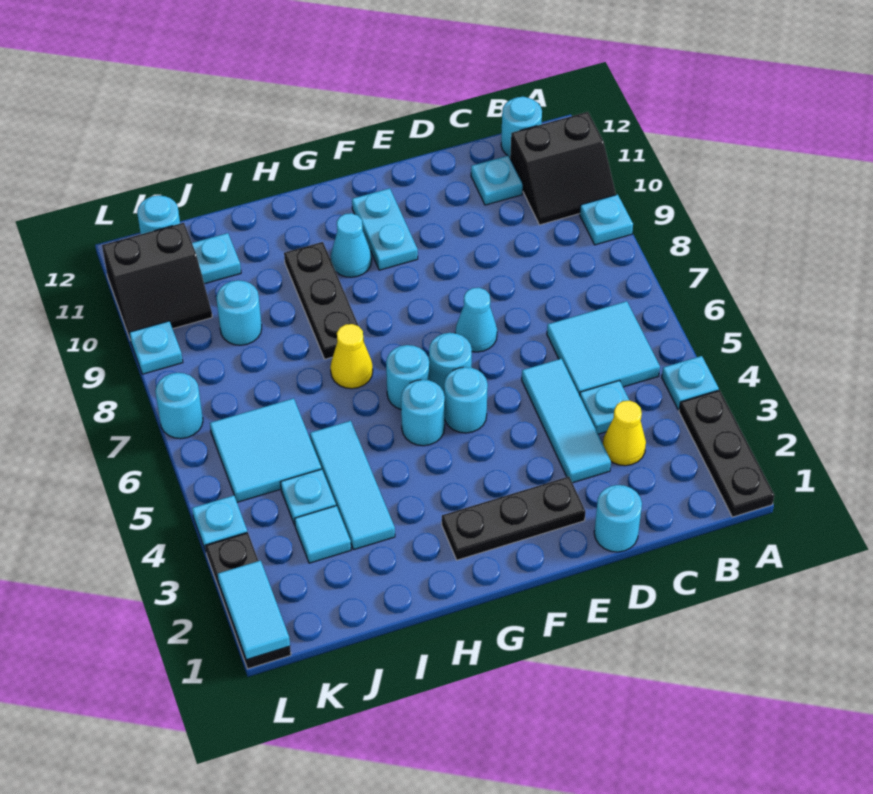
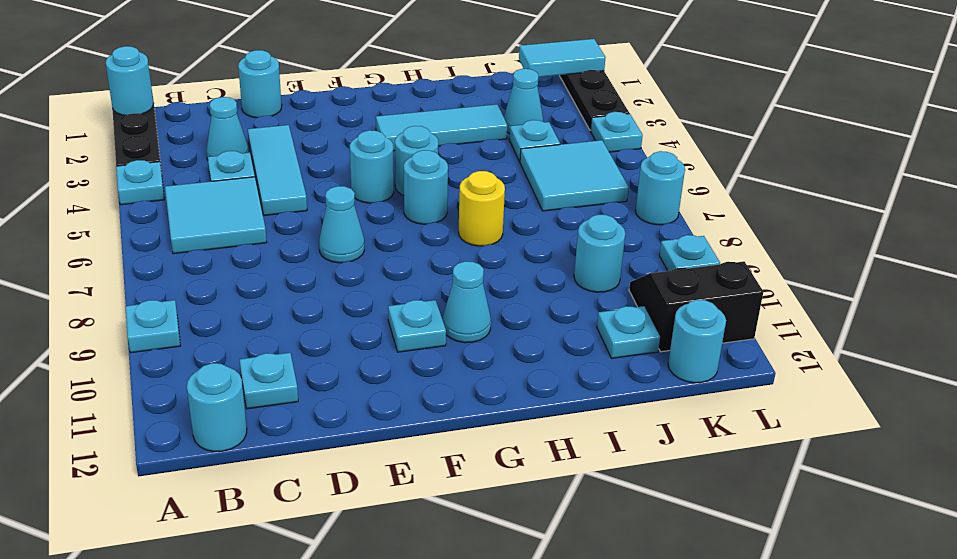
black slope A10:B11 level 1 top 11 -> none
yellow cone C3 level 1 -> cyan cone C3 level 1
black plate E2:G2 level 1 -> none
cyan round brick F6 level 1 -> cyan round brick A1 level 2
cyan plate F10:F11 level 1 -> cyan plate F10 level 1
yellow cone H7 level 1 -> yellow round brick H7 level 1
black plate H8:H10 level 1 -> none
cyan tile I3:I5 level 1 -> cyan tile G3:I3 level 1
cyan tile J3 level 1 -> cyan cone J3 level 1
cyan tile L1:L2 level 2 -> cyan tile K1:L1 level 2

